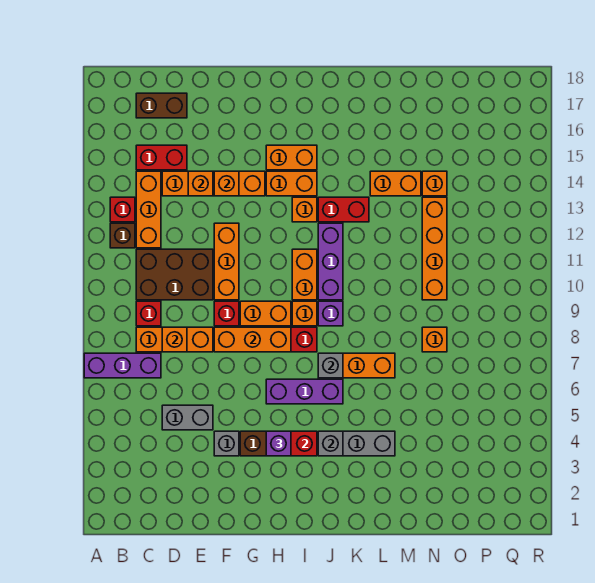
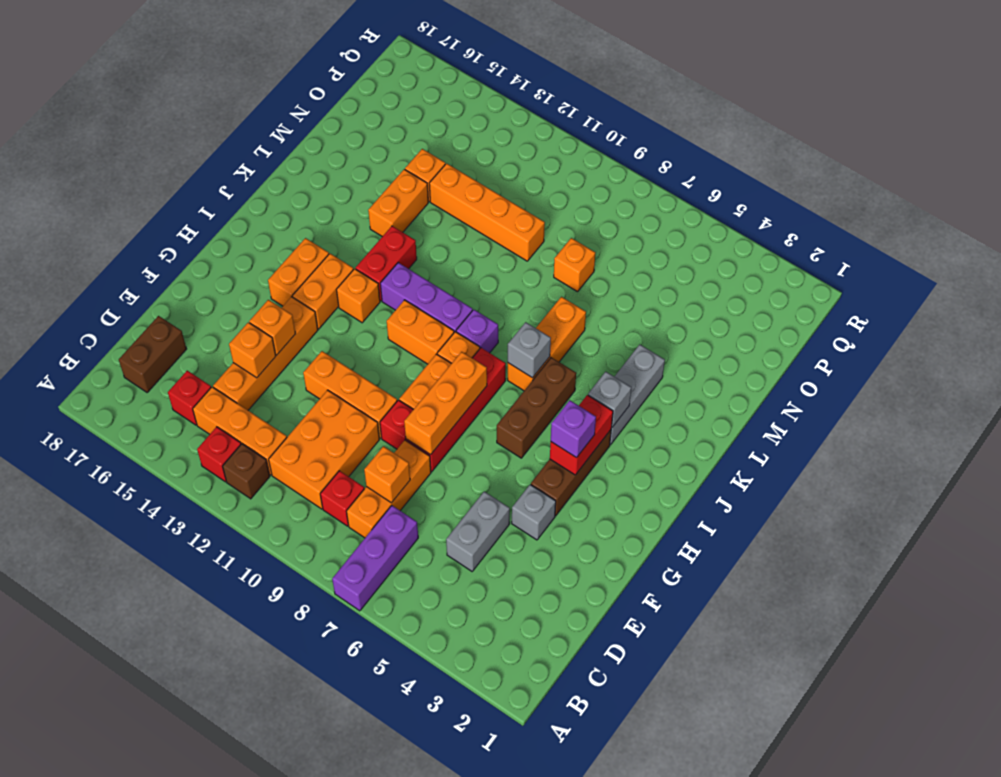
brown brick C10:E11 level 1 -> orange brick C10:E11 level 1
red brick C15:D15 level 1 -> red brick C15 level 1
purple brick H6:J6 level 1 -> brown brick H6:J6 level 1

